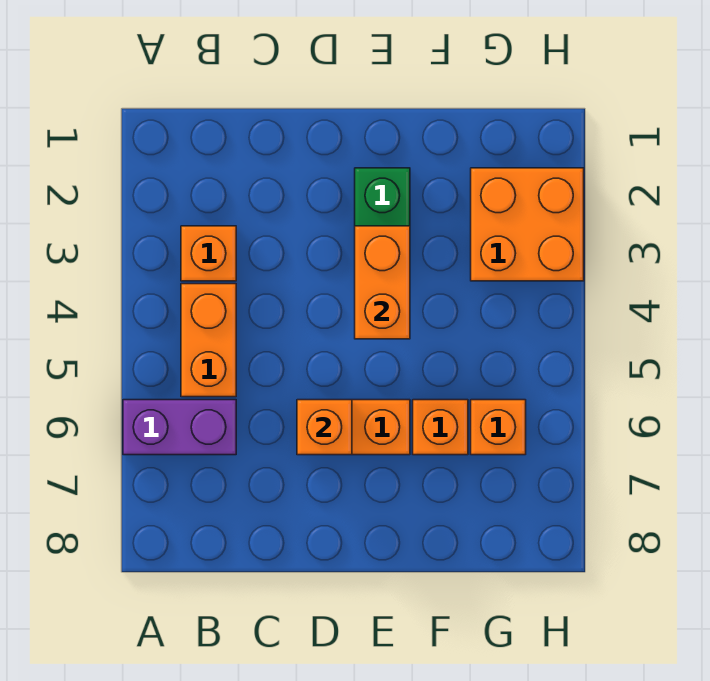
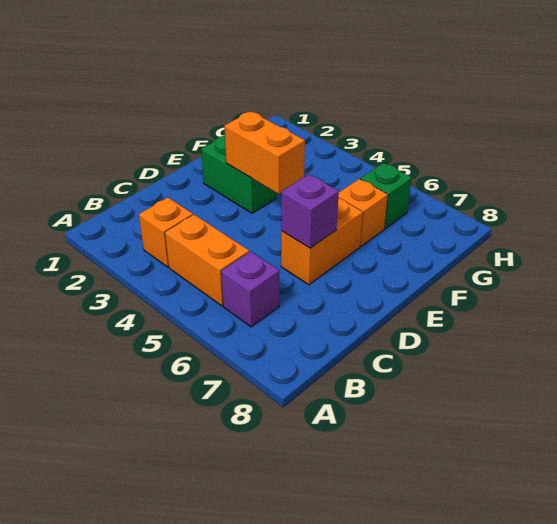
purple brick A6:B6 level 1 -> purple brick B6 level 1
orange brick D6 level 2 -> purple brick D6 level 2
orange brick G2:H3 level 1 -> none
orange brick G6 level 1 -> green brick G6 level 1

